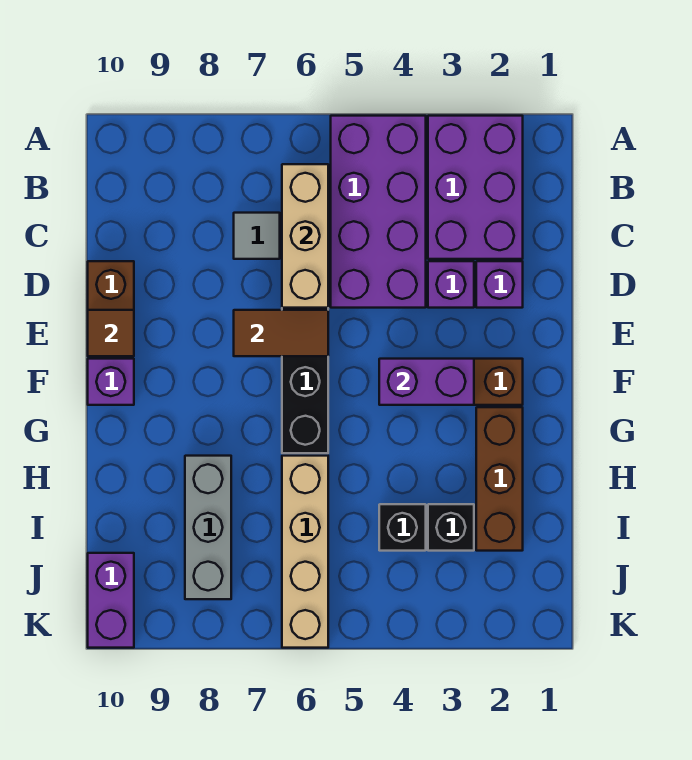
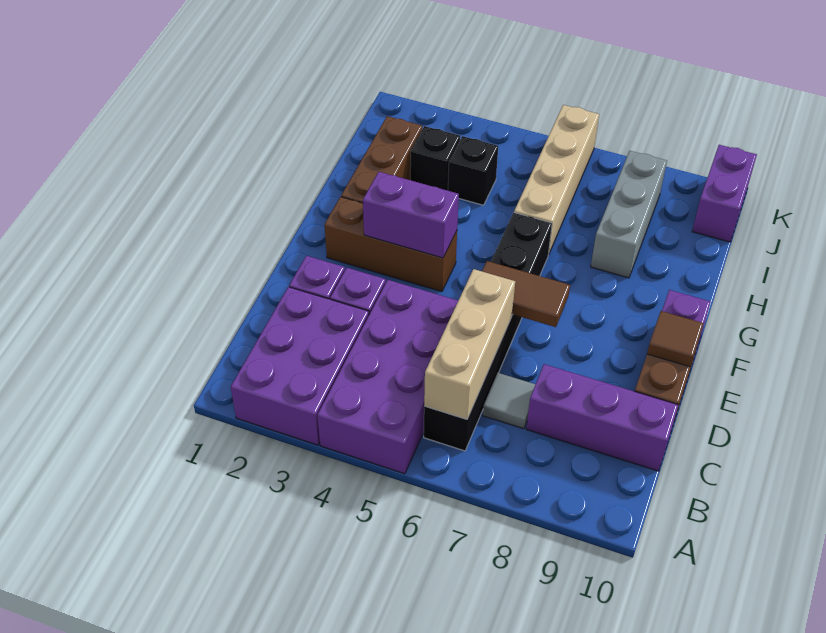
none -> purple brick C8:C10 level 1

